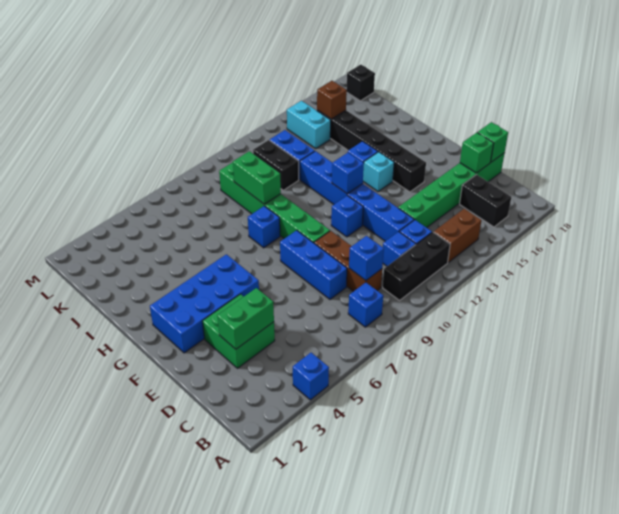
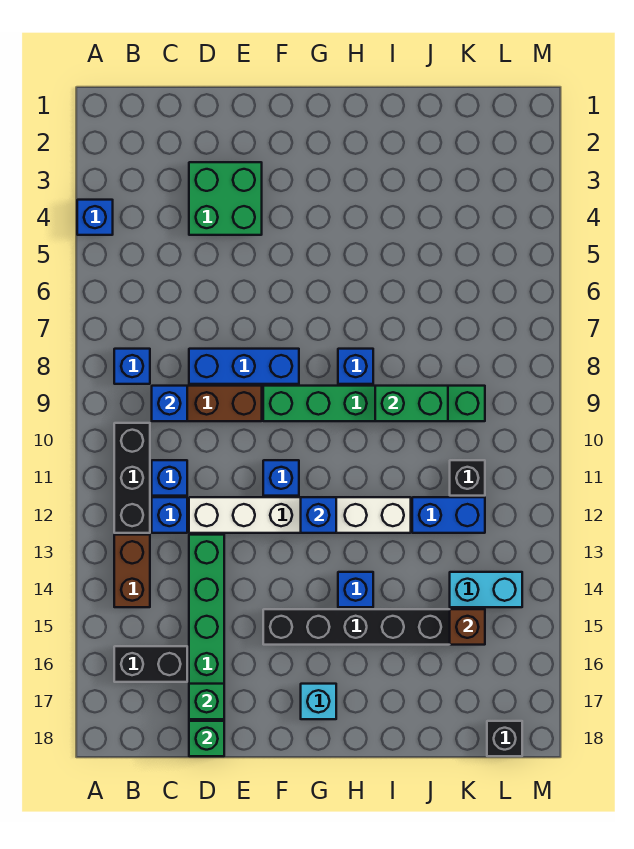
green brick D3:D4 level 2 -> none
blue brick D12:I12 level 1 -> white brick D12:I12 level 1
blue brick F2:G5 level 1 -> none
cyan brick G14 level 1 -> cyan brick G17 level 1
black brick J11:K11 level 1 -> black brick K11 level 1

